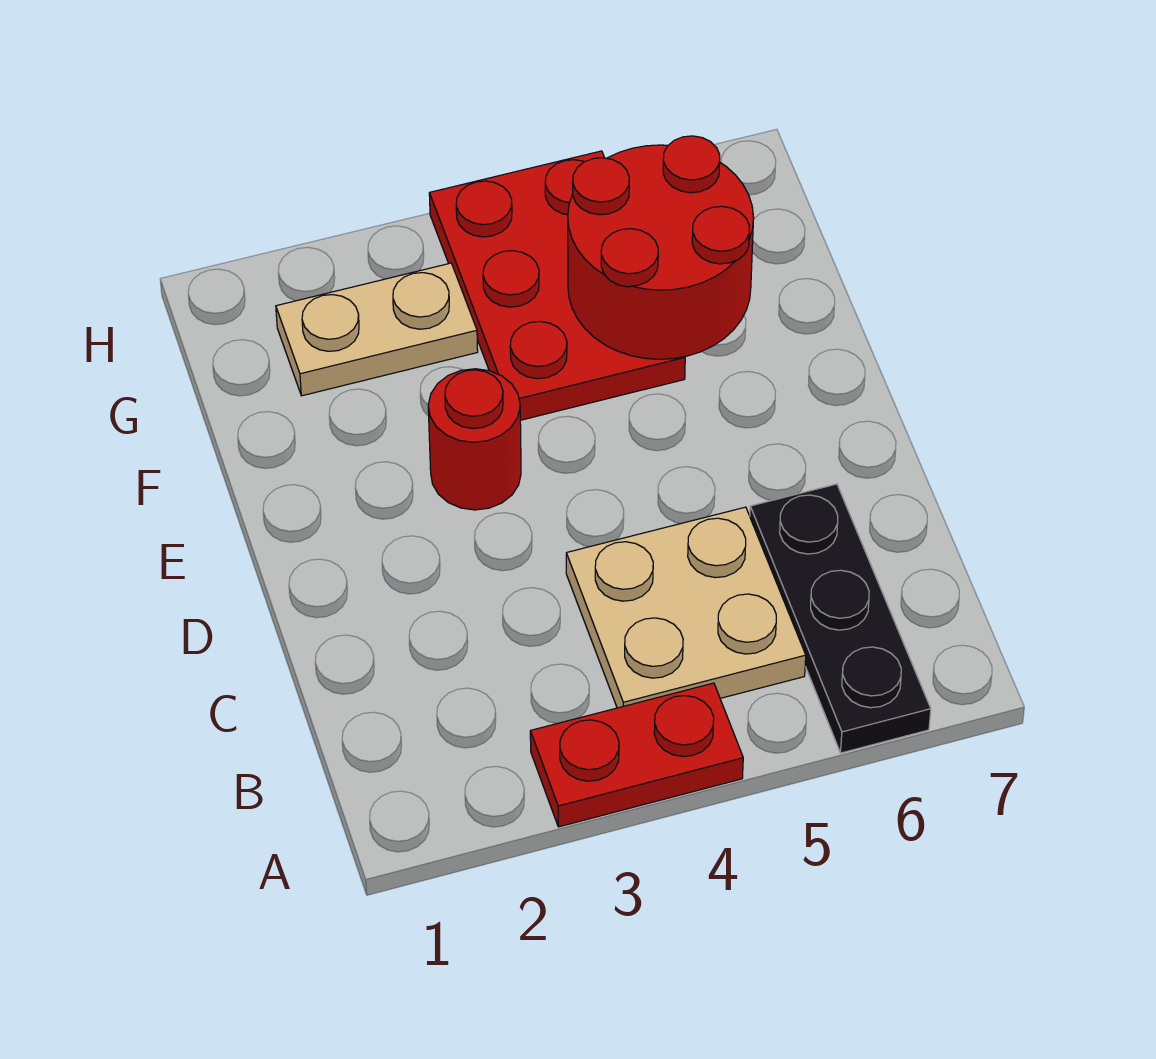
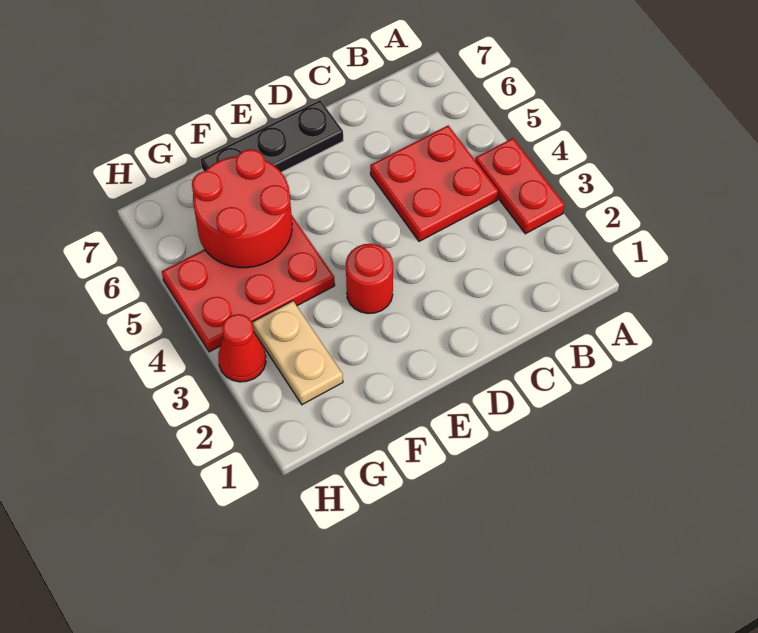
black plate A6:C6 level 1 -> black plate D7:F7 level 1
tan plate B4:C5 level 1 -> red plate B4:C5 level 1
none -> red cone H3 level 1

